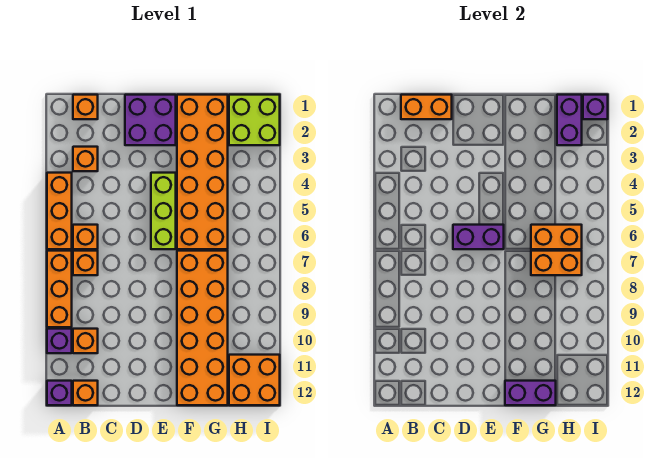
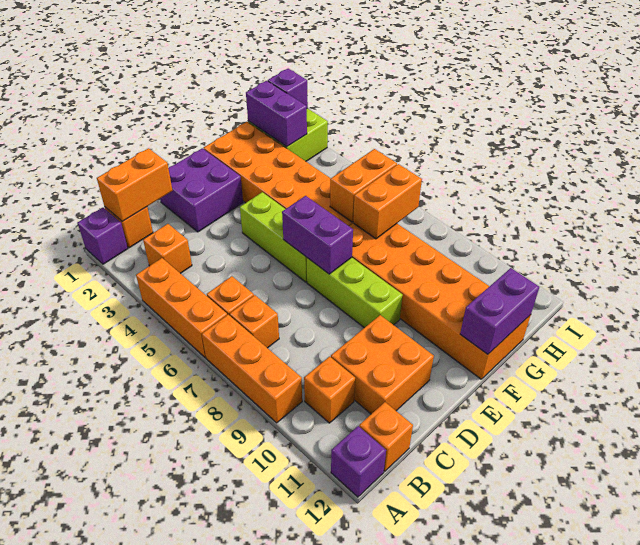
purple brick A10 level 1 -> purple brick A1 level 1
purple brick D6:E6 level 2 -> purple brick E6:E7 level 2
none -> lime brick E7:E9 level 1
orange brick H11:I12 level 1 -> orange brick C10:D11 level 1

